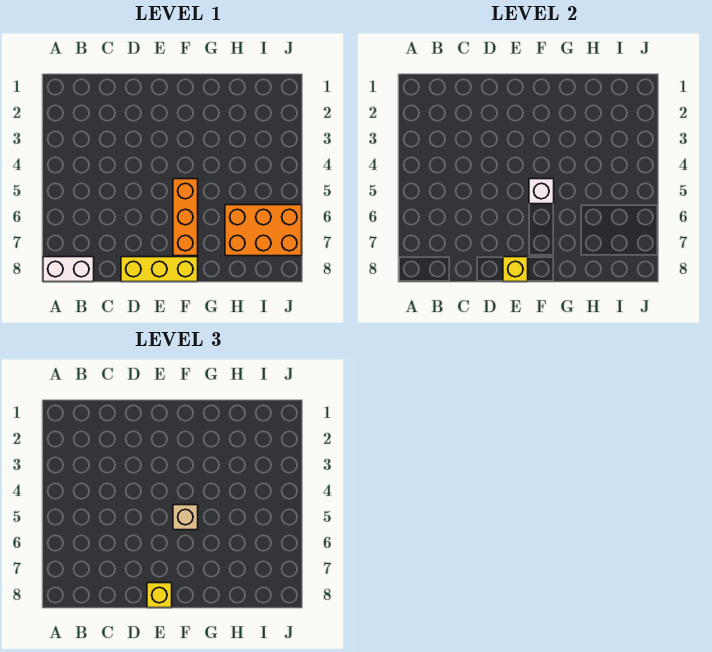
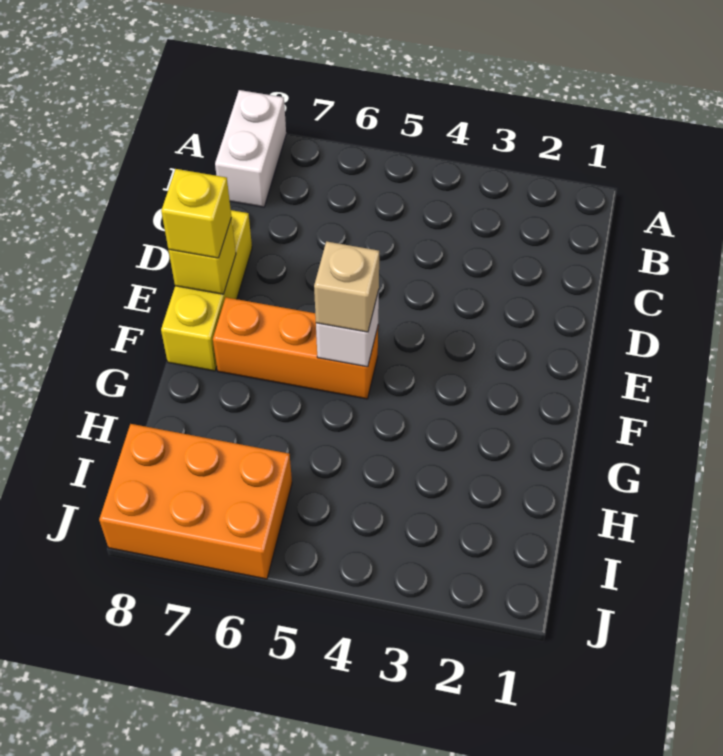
orange brick H6:J7 level 1 -> orange brick I6:J8 level 1

